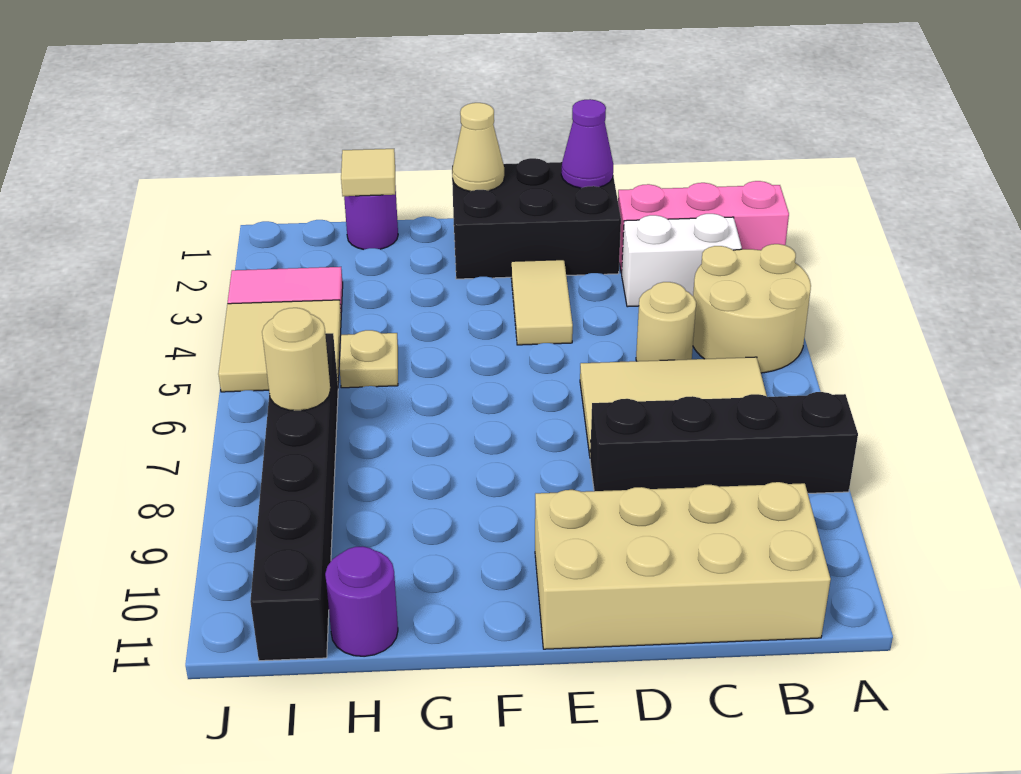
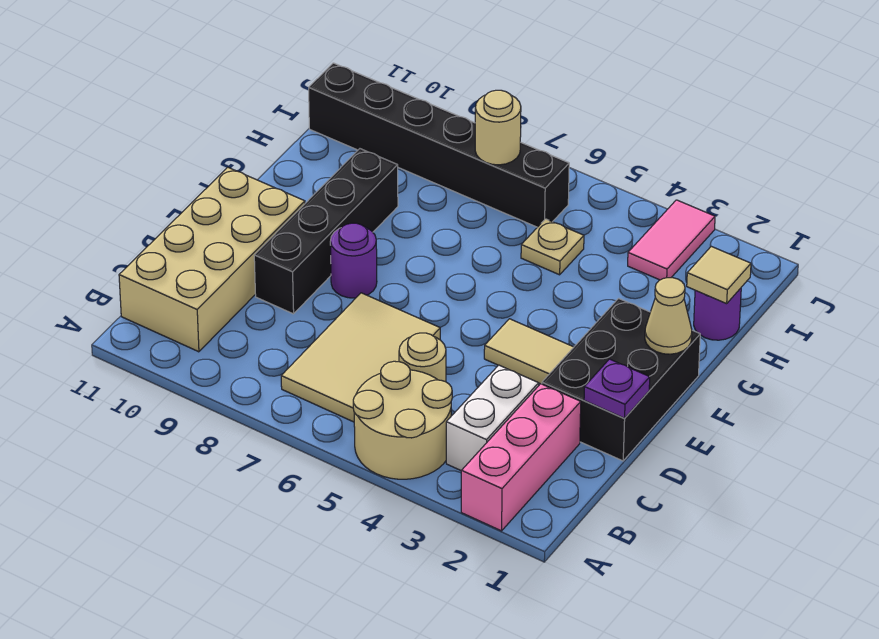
black brick A8:D8 level 1 -> black brick D9:G9 level 1
purple cone D1 level 2 -> purple plate D1 level 2
purple round brick H11 level 1 -> purple round brick E8 level 1
tan tile I4:J5 level 1 -> none

